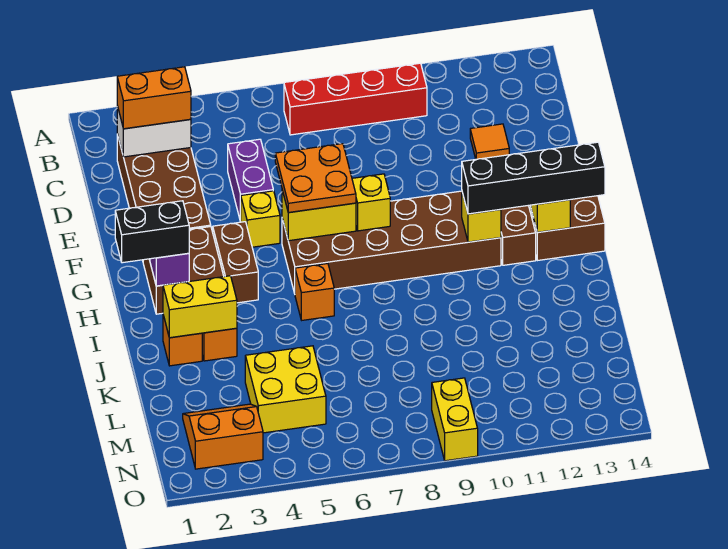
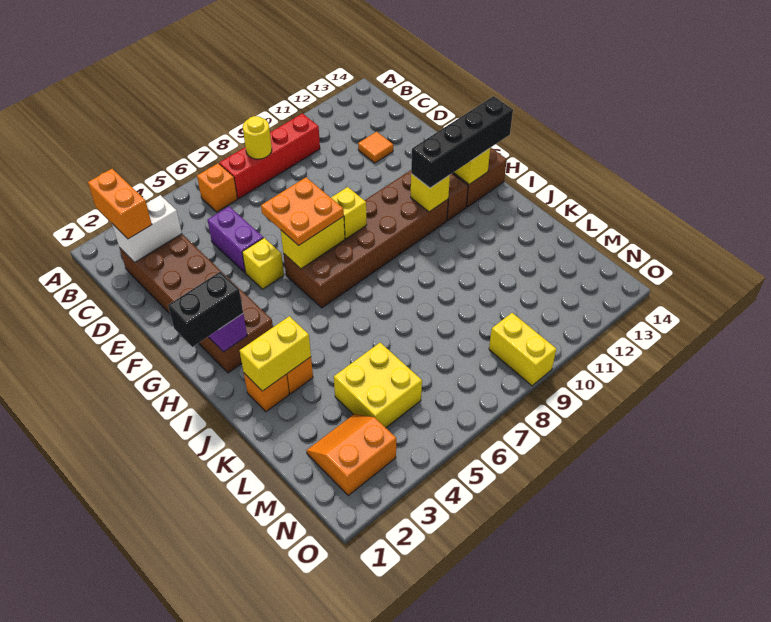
none -> yellow round brick B8 level 2
orange brick C2:C3 level 3 -> orange brick B2:C2 level 3
brown brick G4:H4 level 1 -> none
orange brick I6 level 1 -> orange brick B6 level 1

